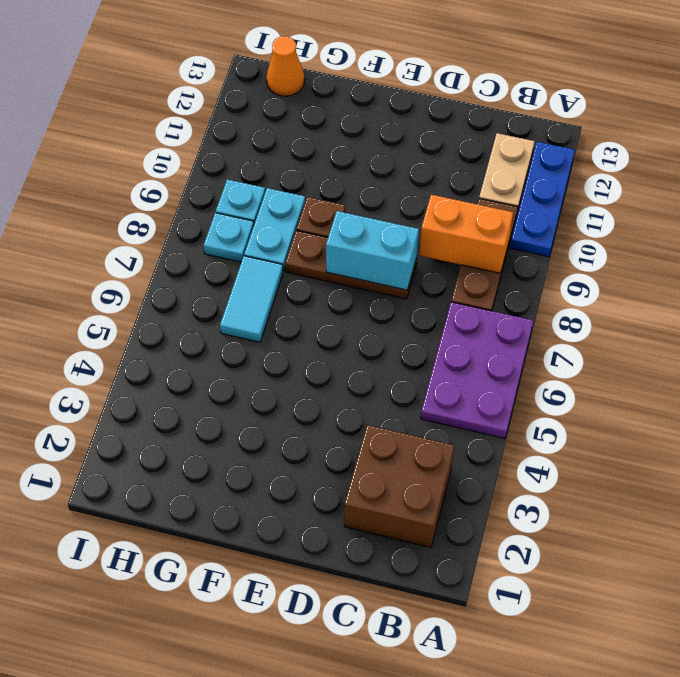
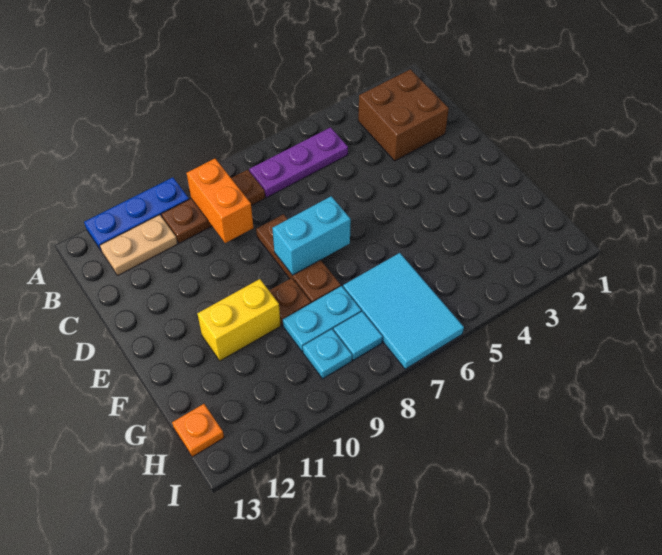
purple plate A5:B7 level 1 -> purple plate B5:B7 level 1
cyan brick D8:E8 level 2 -> cyan brick E7:E8 level 2
none -> yellow brick F10:F11 level 1
cyan tile G6:G7 level 1 -> cyan tile G6:I7 level 1
cyan plate H8 level 1 -> cyan tile H8 level 1
orange cone H13 level 1 -> orange plate H13 level 1

